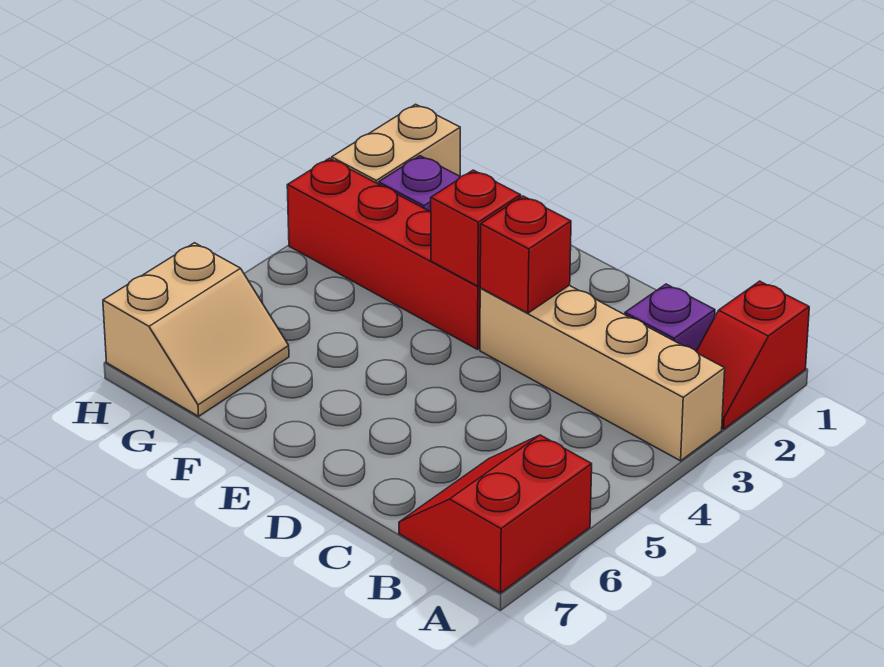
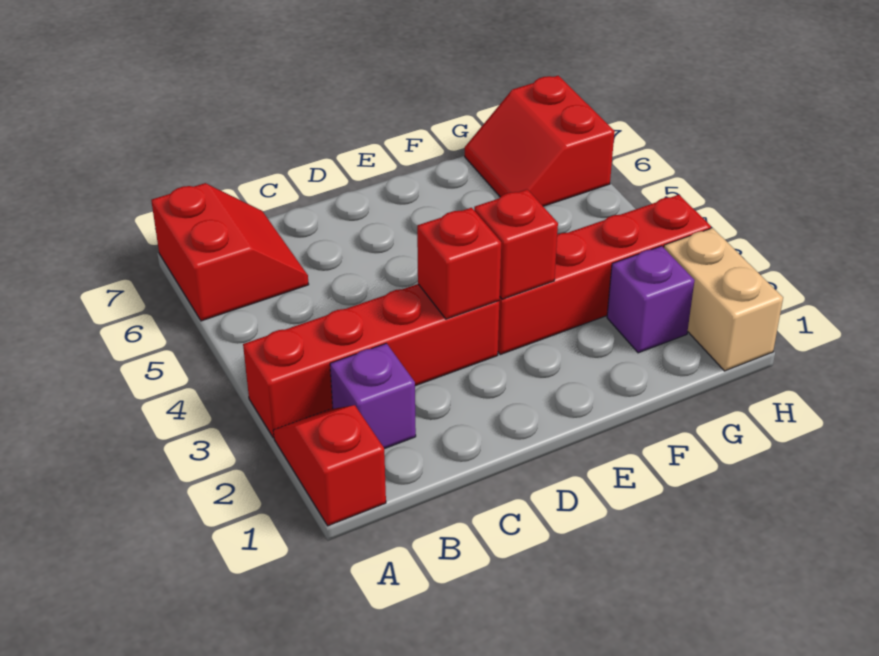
tan brick A3:D3 level 1 -> red brick A3:D3 level 1
tan slope G6:H7 level 1 top H -> red slope G6:H7 level 1 top H

